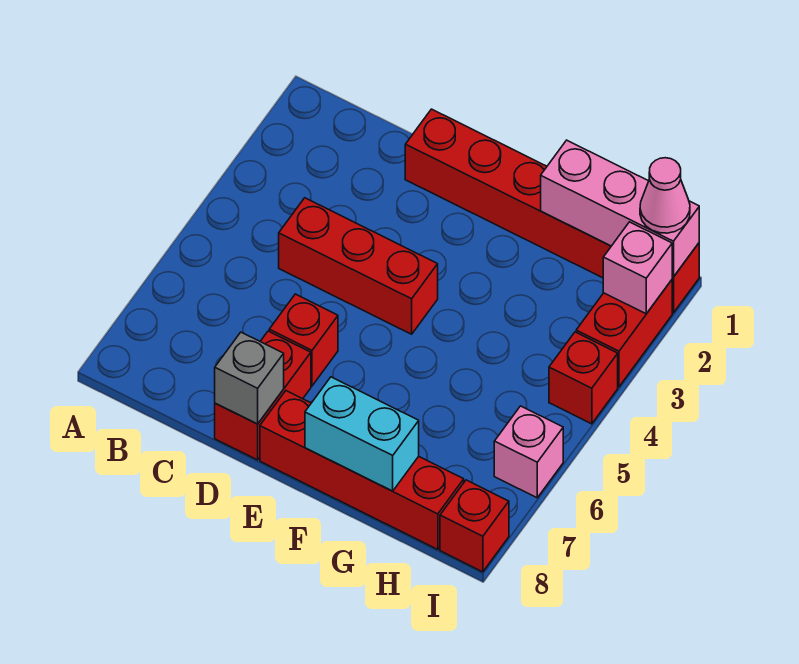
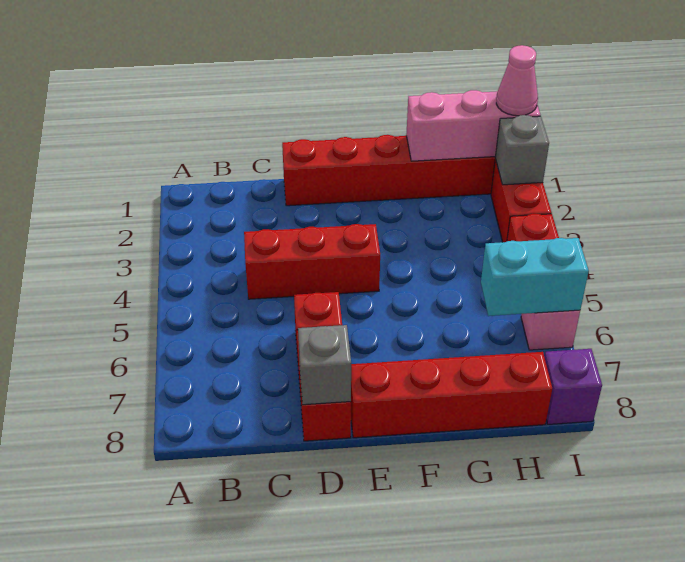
cyan brick F8:G8 level 2 -> cyan brick H6:I6 level 2
pink brick I2 level 2 -> grey brick I2 level 2
red brick I8 level 1 -> purple brick I8 level 1

